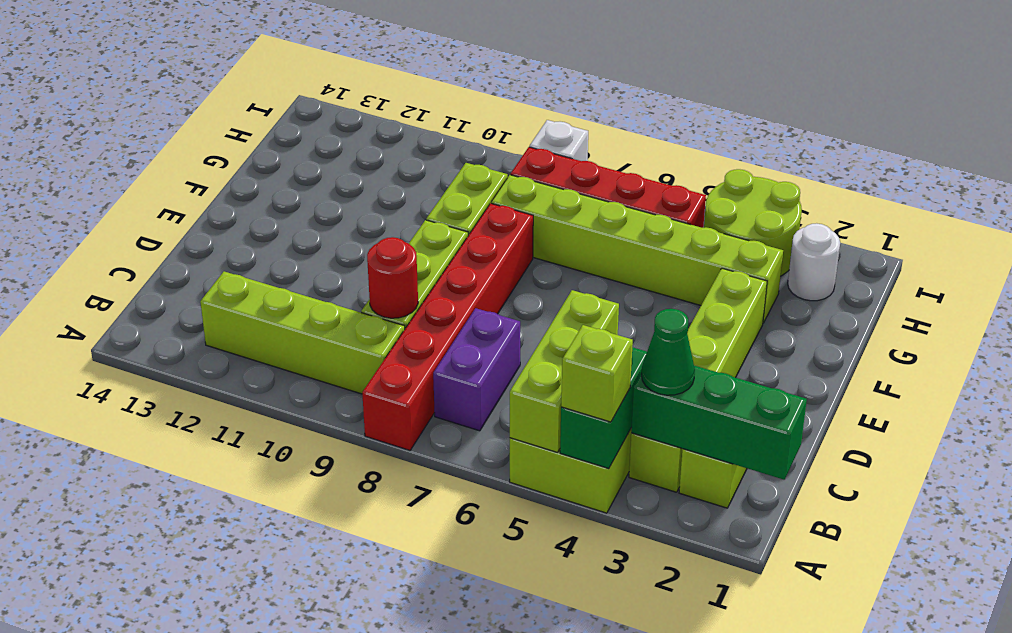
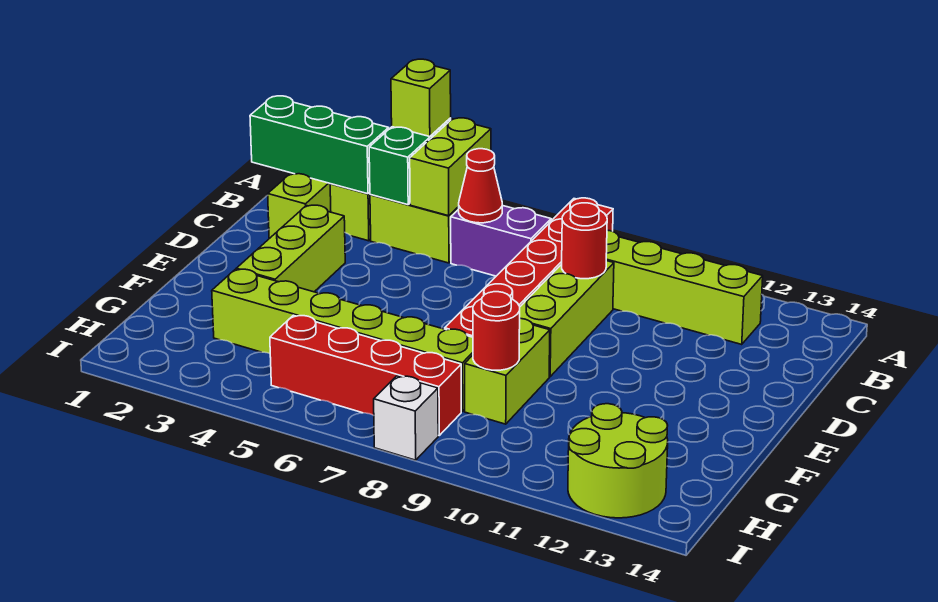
lime brick A5:C5 level 2 -> lime brick A5:B5 level 2
green cone B3 level 3 -> none
none -> red cone B6 level 2
purple brick B7:C7 level 1 -> purple brick B6:B7 level 1
none -> red round brick G9 level 2
white round brick H2 level 1 -> none
lime round brick H3:I4 level 1 -> lime round brick H12:I13 level 1

